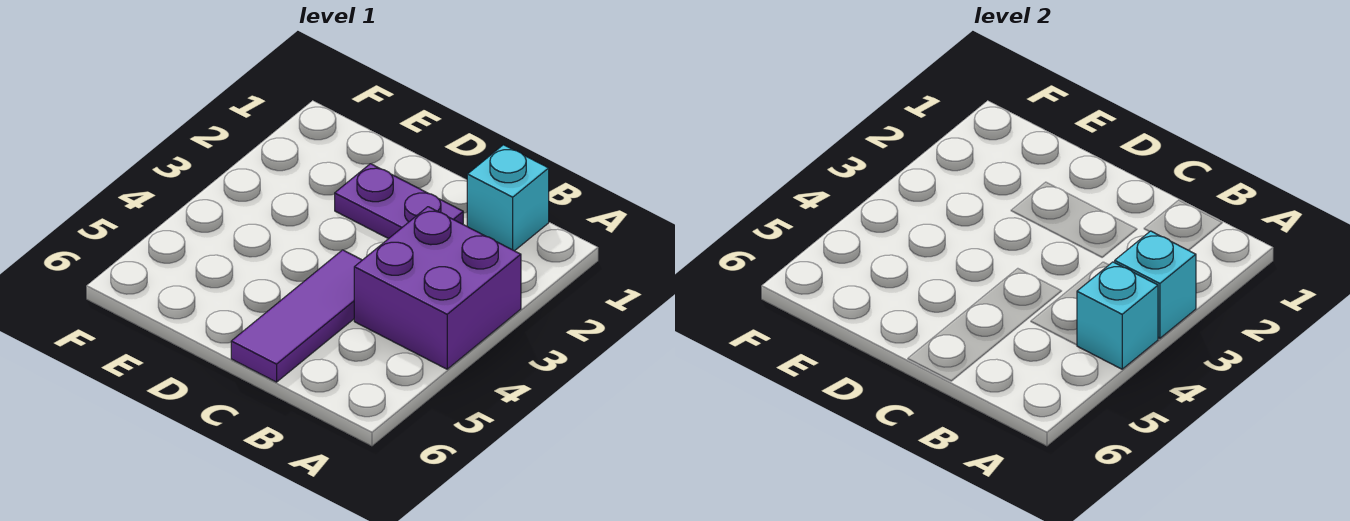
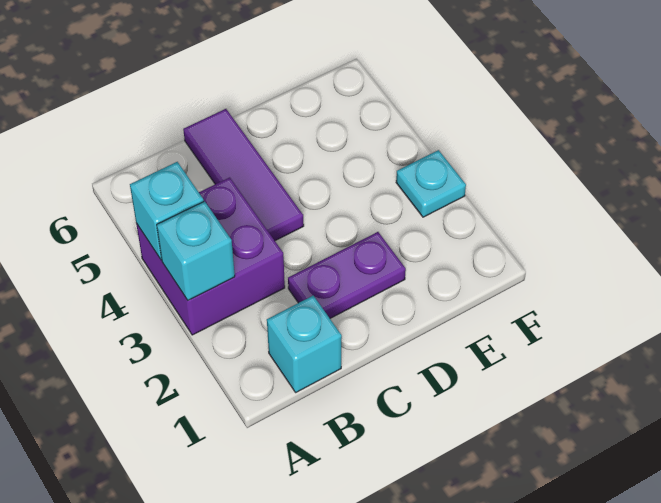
none -> cyan plate F3 level 1

